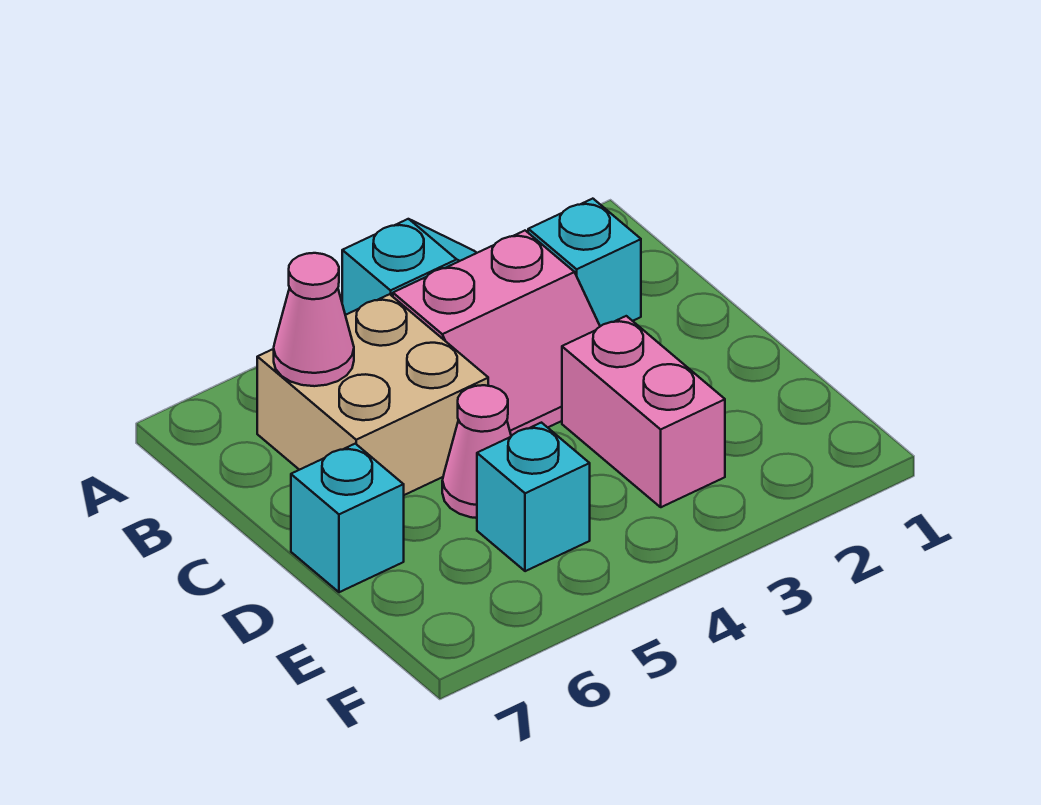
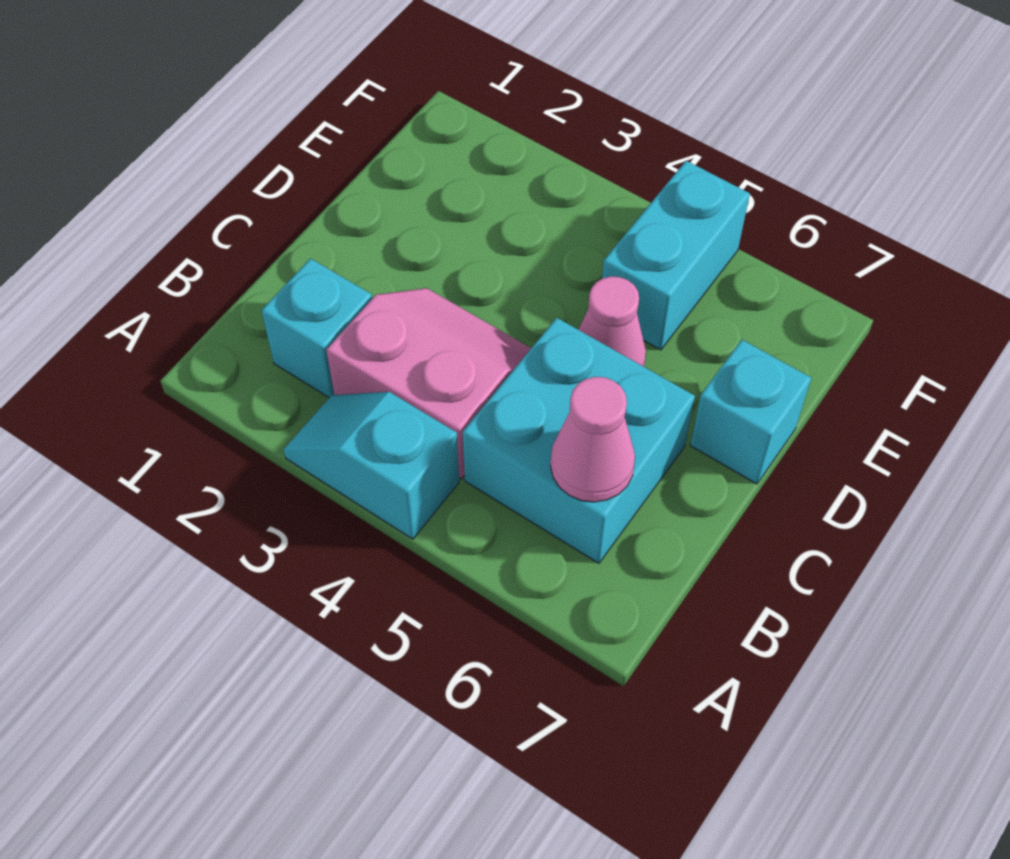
tan brick B5:C6 level 1 -> cyan brick B5:C6 level 1
pink brick D3:E3 level 1 -> none
cyan brick E5 level 1 -> cyan brick E5:F5 level 1

